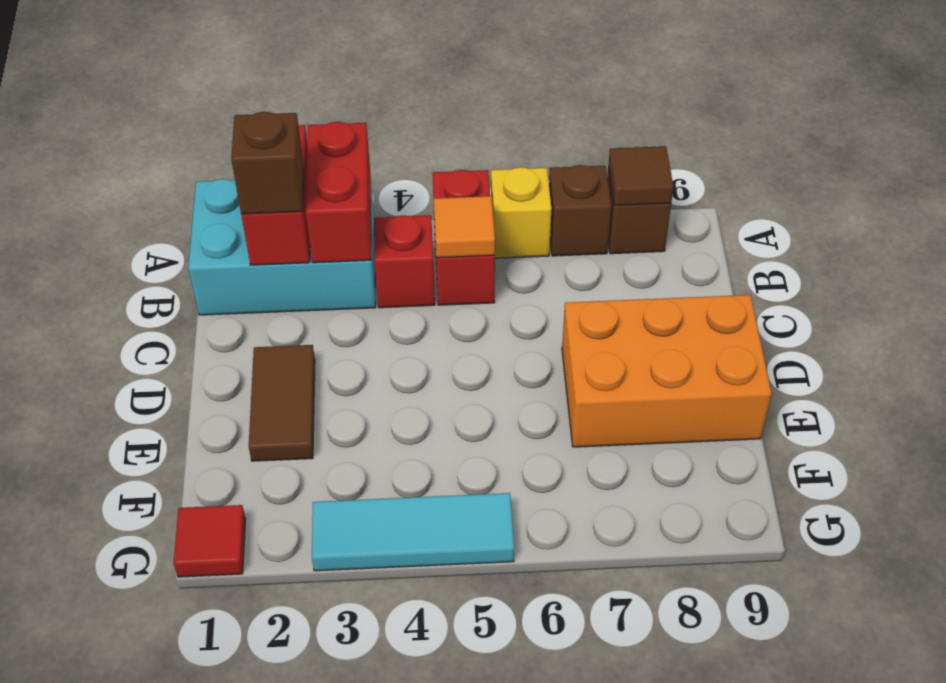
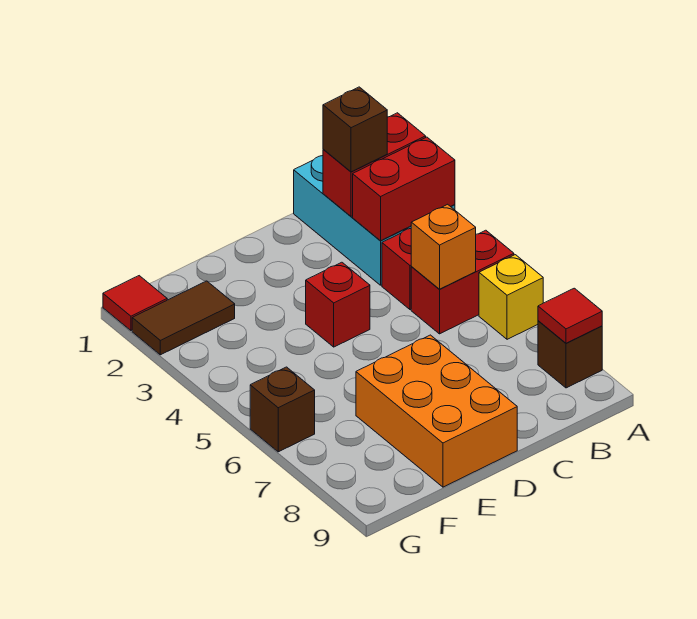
brown brick A7 level 1 -> brown brick G6 level 1
brown tile A8 level 2 -> red tile A8 level 2
orange tile B5 level 2 -> orange brick B5 level 2
brown tile D2:E2 level 1 -> brown tile F2:G2 level 1
none -> red brick D4 level 1
cyan tile G3:G5 level 1 -> none

